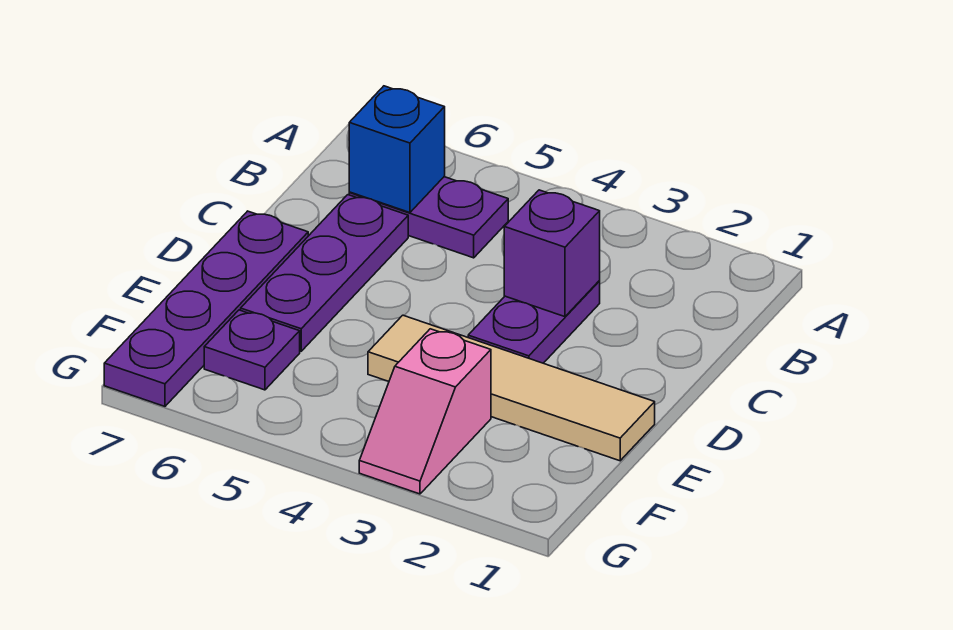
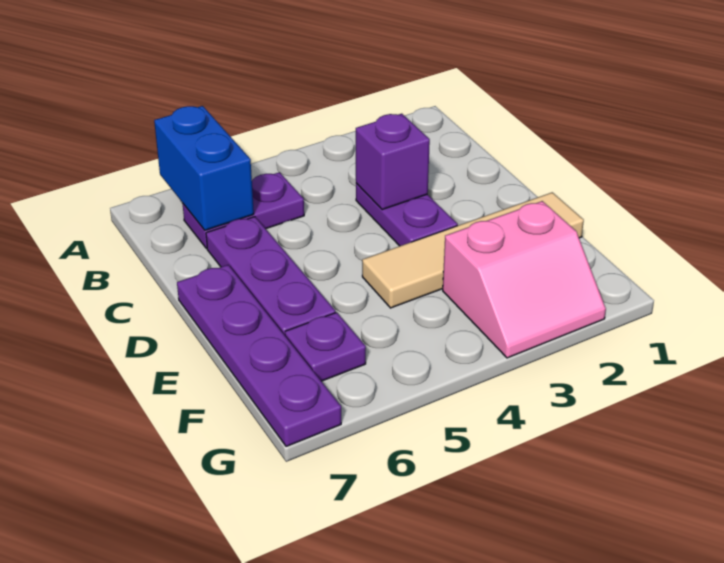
blue brick B6 level 2 -> blue brick A6:B6 level 2
pink slope F3:G3 level 1 top F -> pink slope F2:G3 level 1 top F

